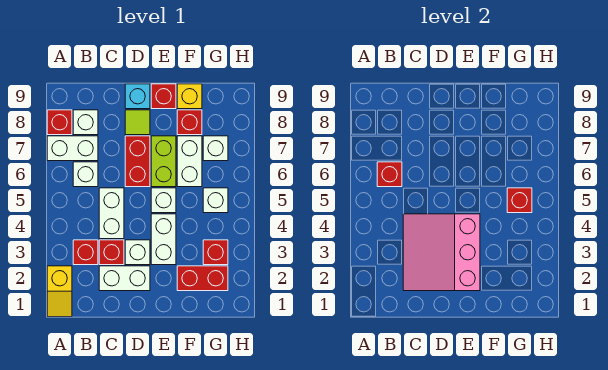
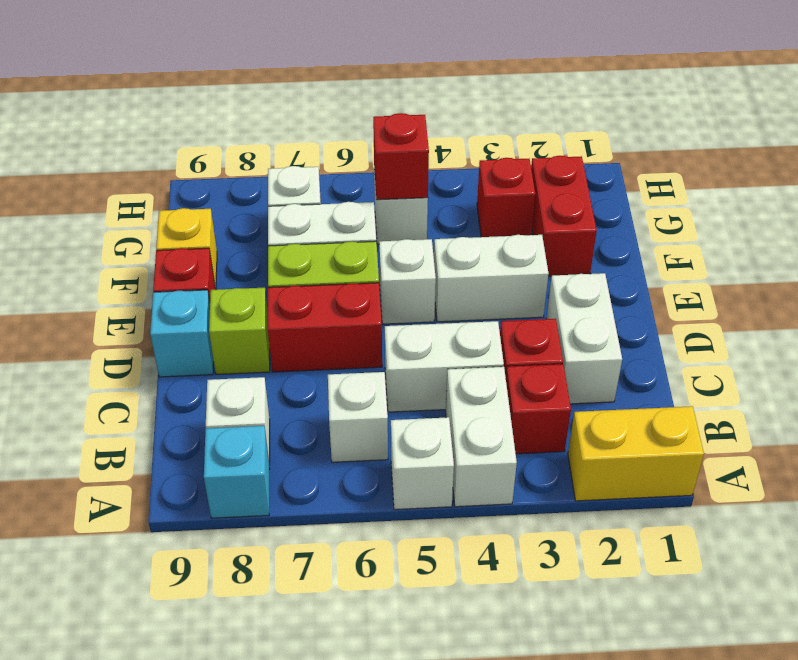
yellow slope A1:A2 level 1 top 2 -> yellow brick A1:A2 level 1
white brick A7:B7 level 1 -> white brick A4:B4 level 1
red brick A8 level 1 -> cyan brick A8 level 1
red brick B6 level 2 -> none
pink slope C2:E4 level 2 top E -> none
white brick D3 level 1 -> white brick A5 level 1
lime tile D8 level 1 -> lime brick D8 level 1
red brick F8 level 1 -> none

